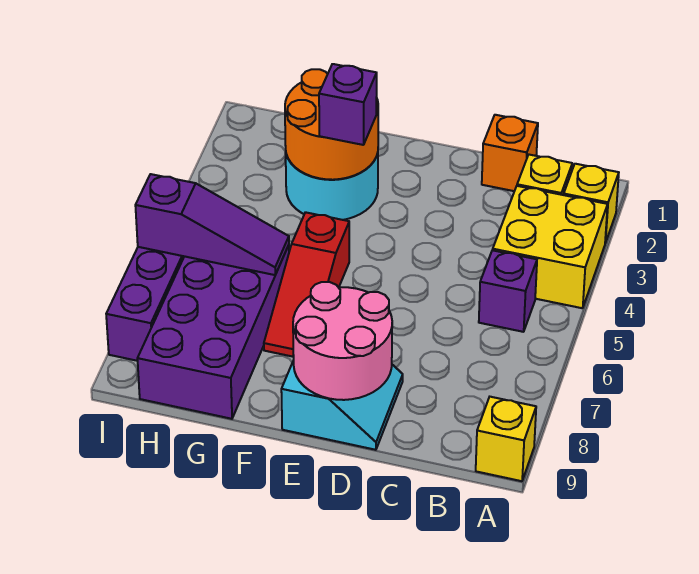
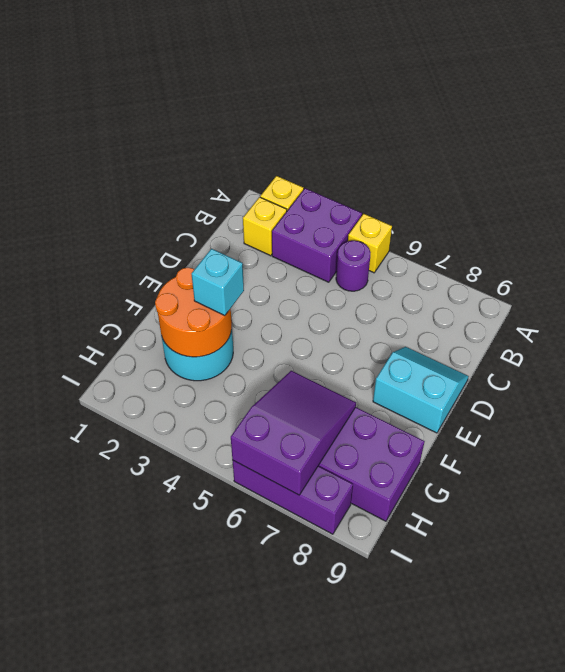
yellow brick A3:B4 level 1 -> purple brick A3:B4 level 1
yellow brick A9 level 1 -> yellow brick A5 level 1
purple brick B5 level 1 -> purple round brick B5 level 1
orange brick C1 level 1 -> none
pink round brick D8:E9 level 2 -> none
purple brick F3 level 3 -> cyan brick F3 level 3
red slope F5:F7 level 1 top 5 -> none
purple slope G6:I6 level 2 top I -> purple slope G6:I7 level 2 top I

